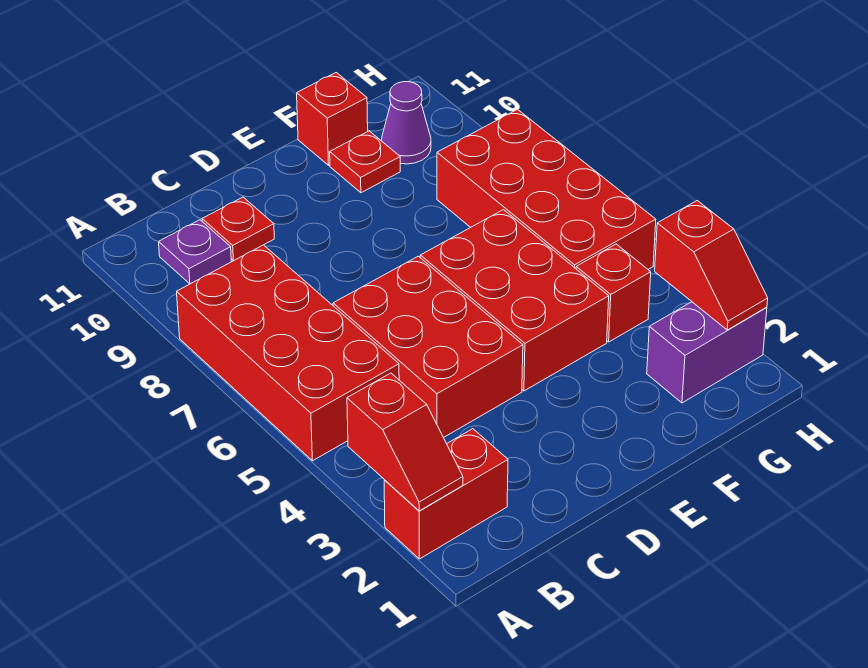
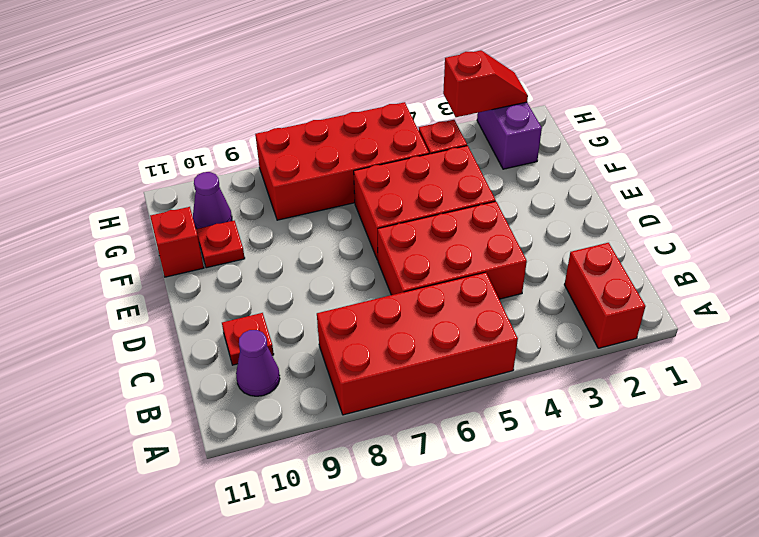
red slope A2:A3 level 2 top 3 -> none
purple plate B10 level 1 -> purple cone B10 level 1

